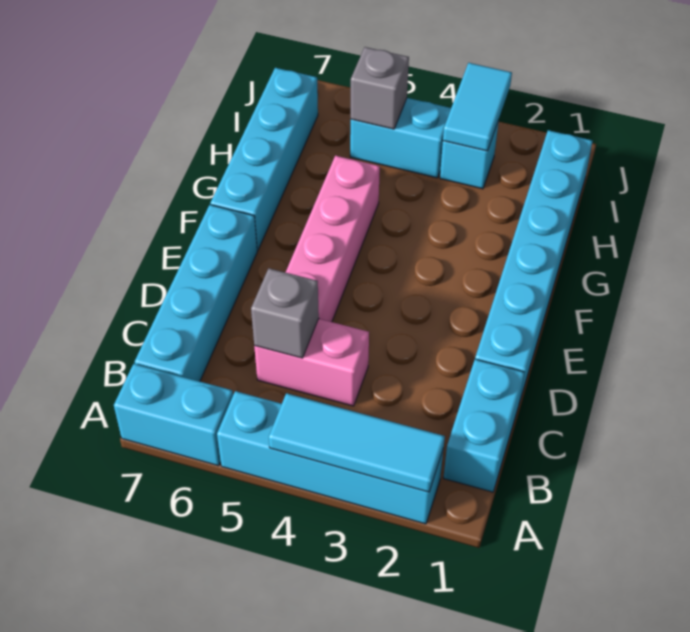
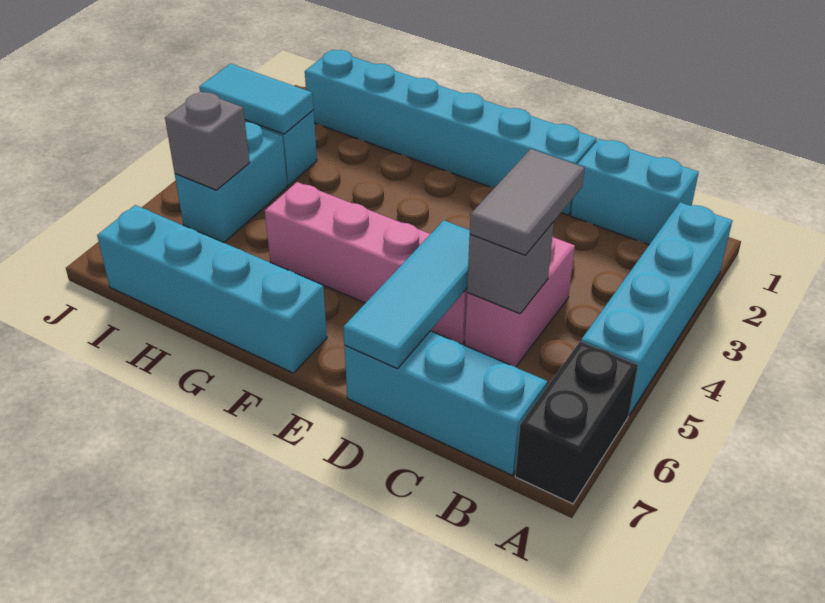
cyan tile A2:A4 level 2 -> cyan tile D5:D7 level 2
cyan brick A6:A7 level 1 -> black brick A6:A7 level 1
cyan brick B7:E7 level 1 -> cyan brick B7:D7 level 1
none -> grey tile C4:C5 level 3

